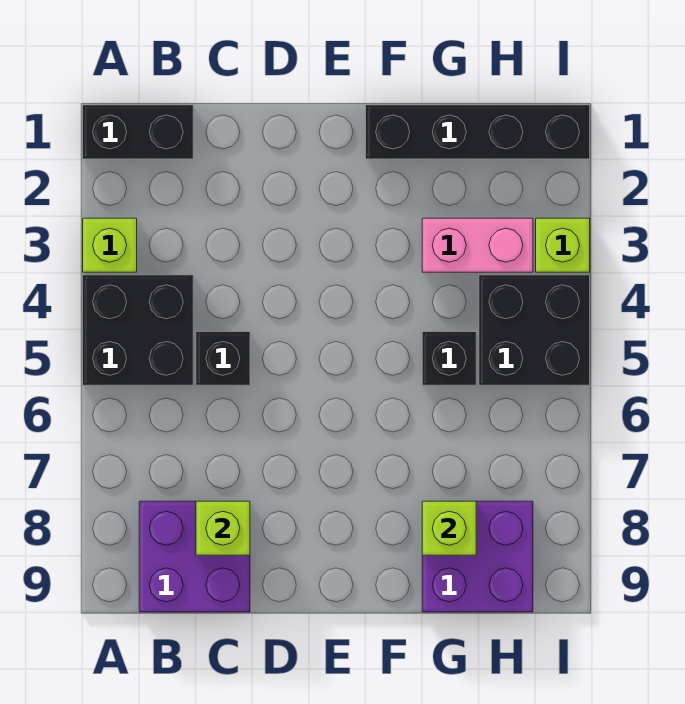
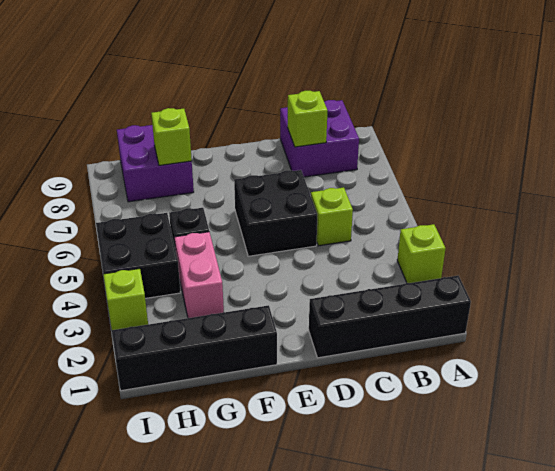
black brick A1:B1 level 1 -> black brick A1:D1 level 1
black brick A4:B5 level 1 -> black brick D5:E6 level 1
black brick C5 level 1 -> lime brick C5 level 1
pink brick G3:H3 level 1 -> pink brick G3:G4 level 1

